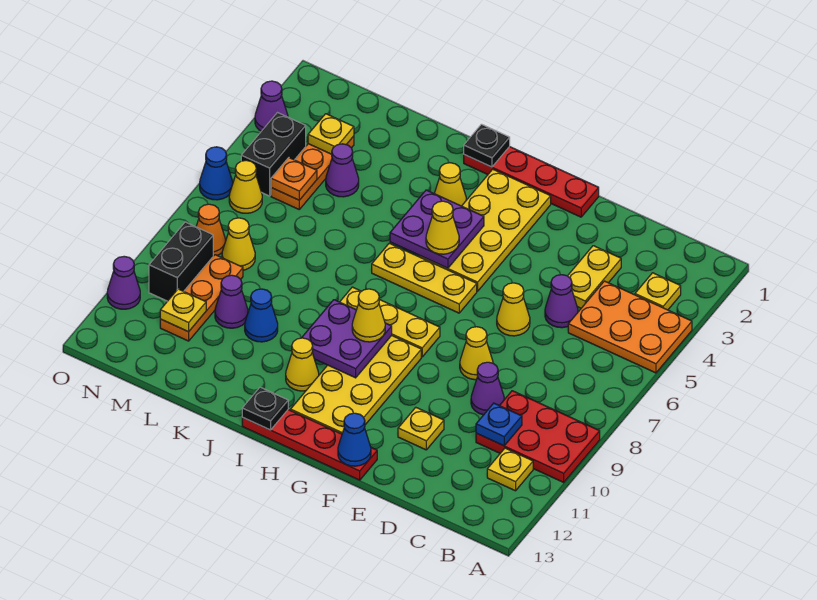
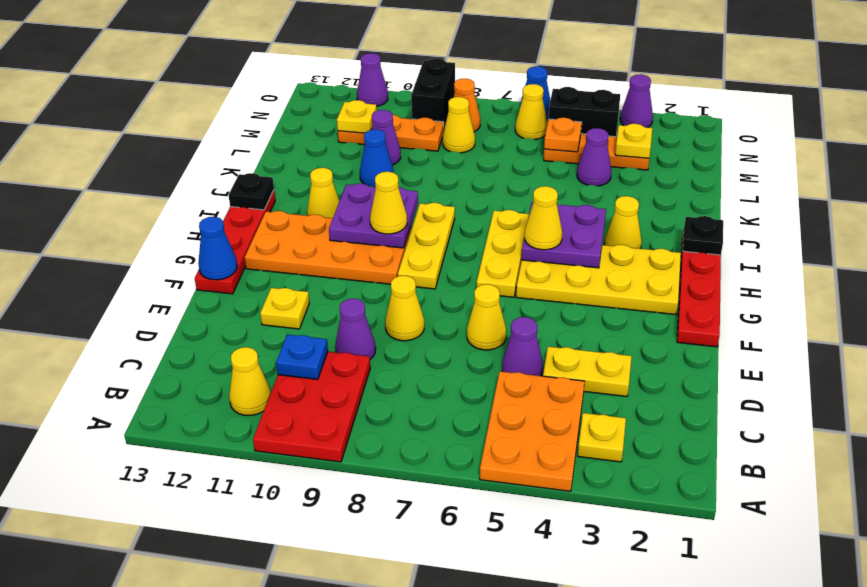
yellow plate B11 level 1 -> yellow cone B11 level 1
yellow plate G9:H12 level 1 -> orange plate G9:H12 level 1
black brick N9:N10 level 1 -> black brick N9:O9 level 1

